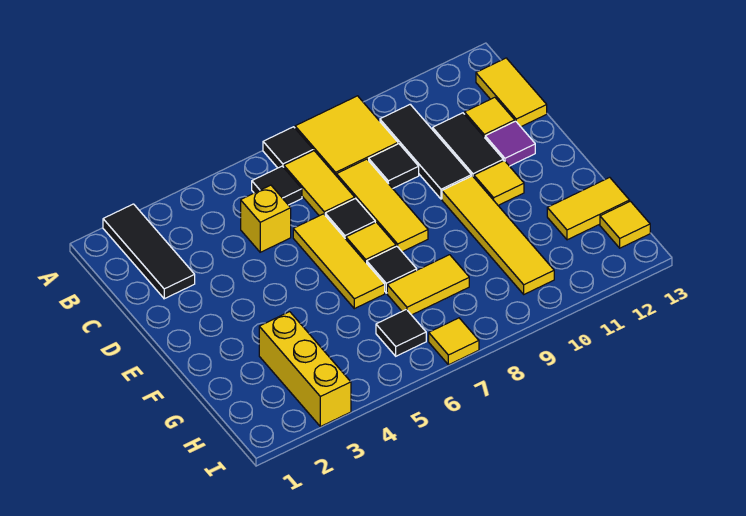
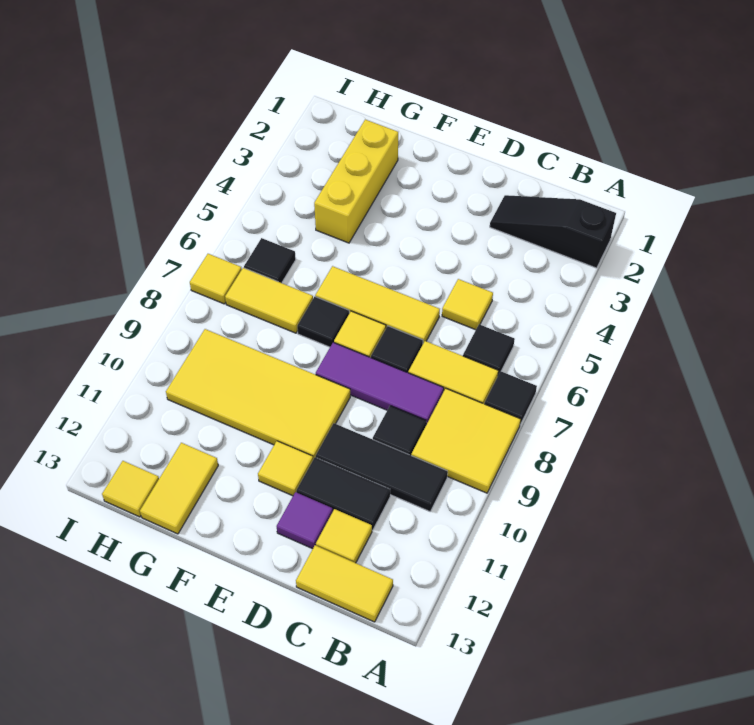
black tile A2:C2 level 1 -> black slope A2:C2 level 1 top A
yellow brick C5 level 1 -> yellow tile C5 level 1
yellow tile C8:E8 level 1 -> purple tile C8:E8 level 1
yellow tile E10:H10 level 1 -> yellow tile E9:H10 level 1
yellow brick G3:I3 level 1 -> yellow brick G2:G4 level 1
yellow tile G7:G8 level 1 -> yellow tile G7:H7 level 1

